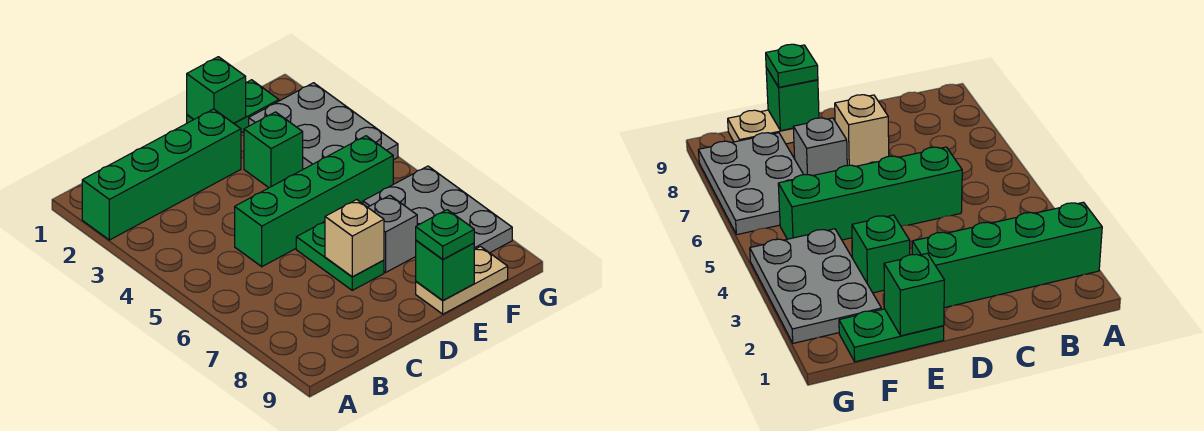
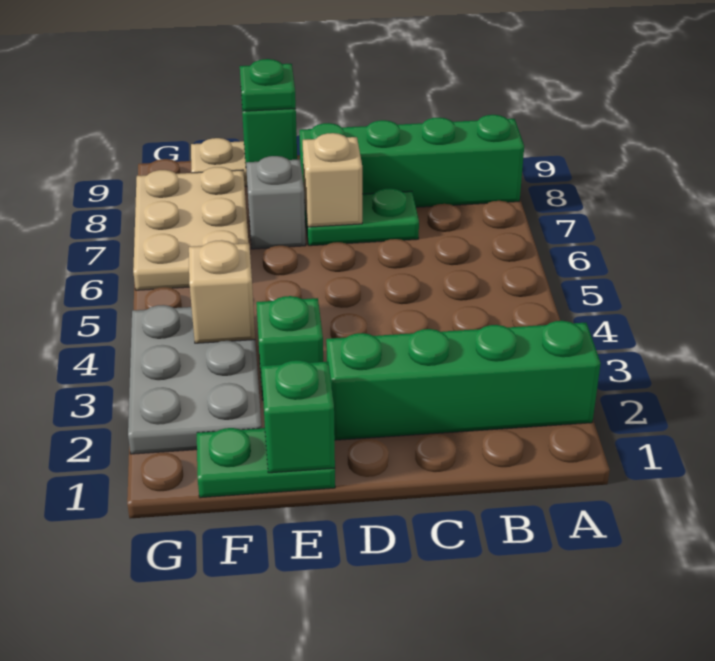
green brick C5:F5 level 1 -> green brick A8:D8 level 1
green plate D6:D7 level 1 -> green plate C7:D7 level 1
none -> tan brick F4 level 2
grey plate F6:G8 level 1 -> tan plate F6:G8 level 1

